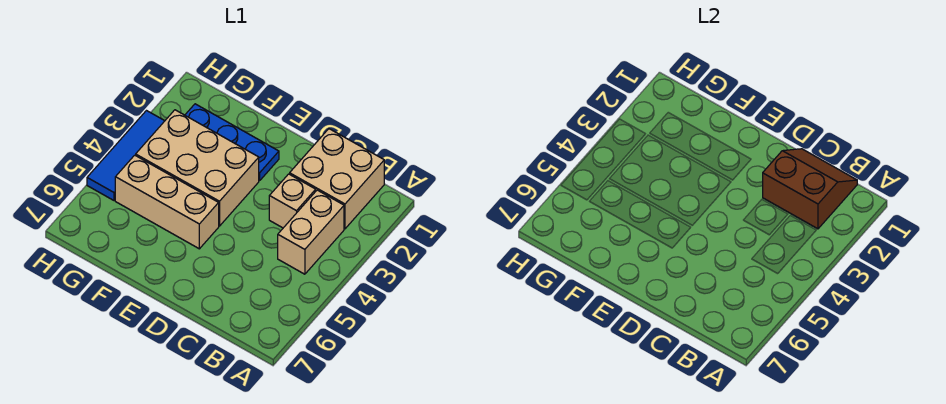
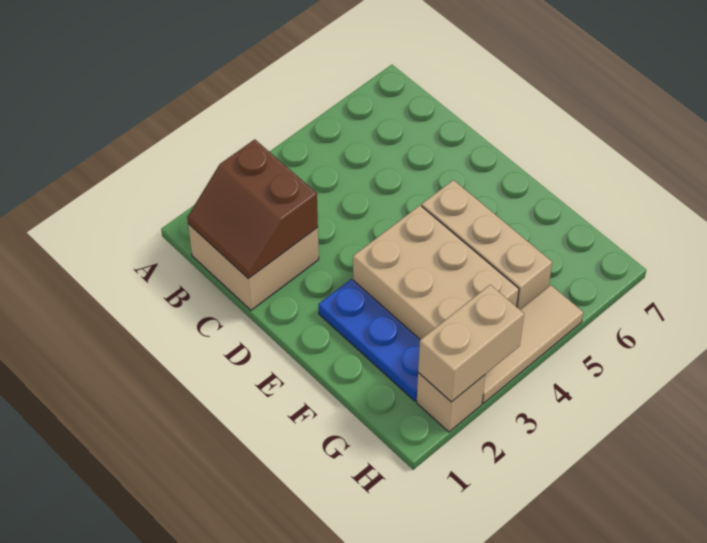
tan brick B3:B4 level 1 -> tan brick H2:H3 level 2
tan brick C3 level 1 -> tan brick H2 level 1
blue tile H3:H5 level 1 -> tan tile H3:H5 level 1

